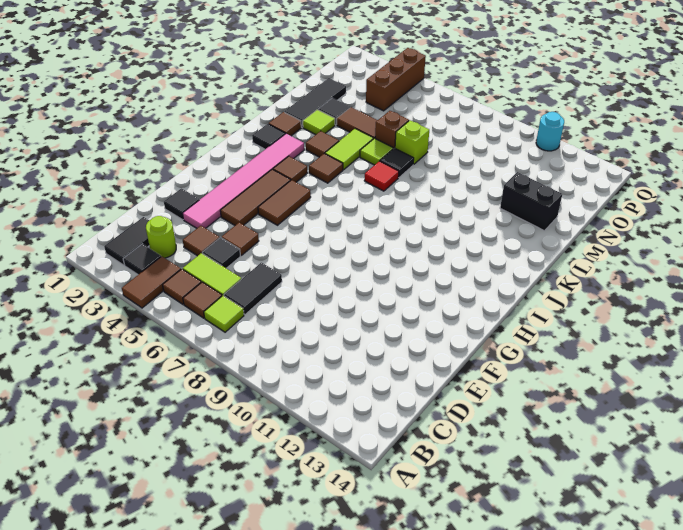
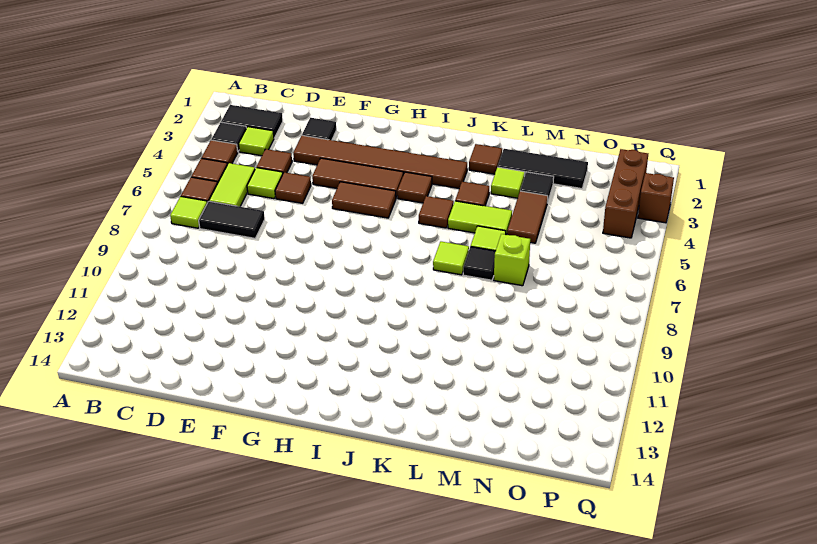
brown tile A4:B4 level 1 -> brown tile B4 level 1
lime round brick C3 level 1 -> lime tile C3 level 1
black tile D5 level 1 -> lime tile D5 level 1
pink tile E3:J3 level 1 -> brown tile E3:J3 level 1
black tile J2 level 1 -> none
red tile K7 level 1 -> lime tile K7 level 1
brown brick M6 level 1 -> brown brick Q3 level 1
black brick M12:M13 level 1 -> none
brown brick O4:Q4 level 1 -> brown brick P2:P4 level 1
cyan round brick Q11 level 1 -> none

